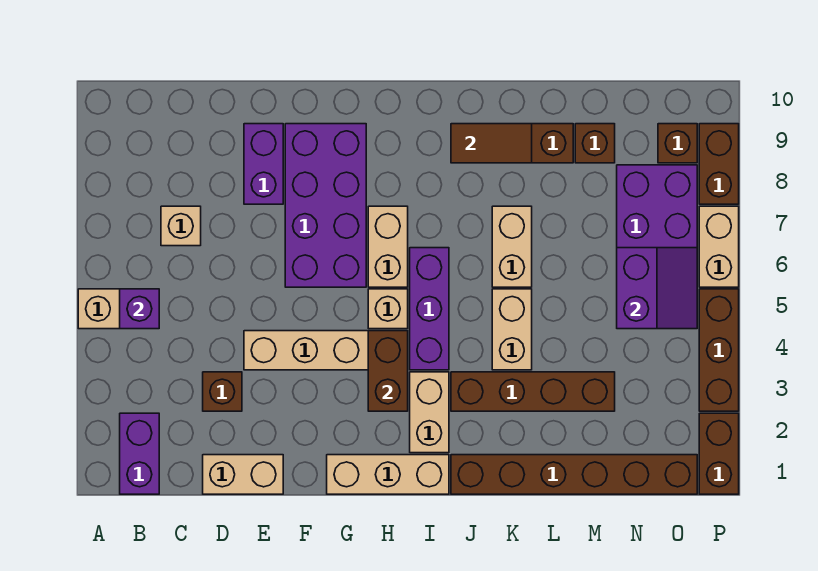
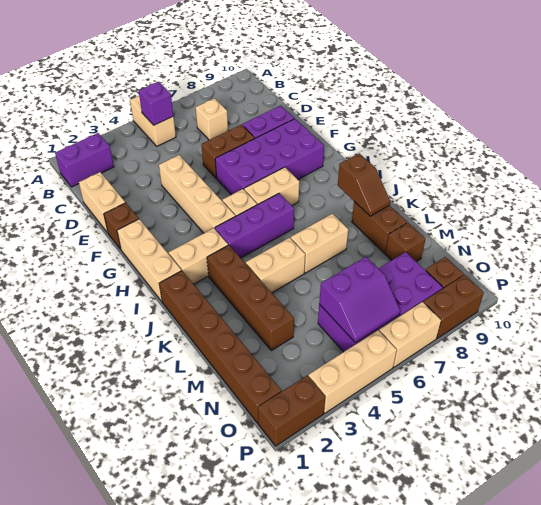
brown brick D3 level 1 -> brown brick F1 level 1
brown brick H3:H4 level 2 -> brown brick E6:E7 level 1
brown tile J9:K9 level 2 -> brown slope J9:K9 level 2 top J
brown brick P3:P5 level 1 -> tan brick P3:P5 level 1

